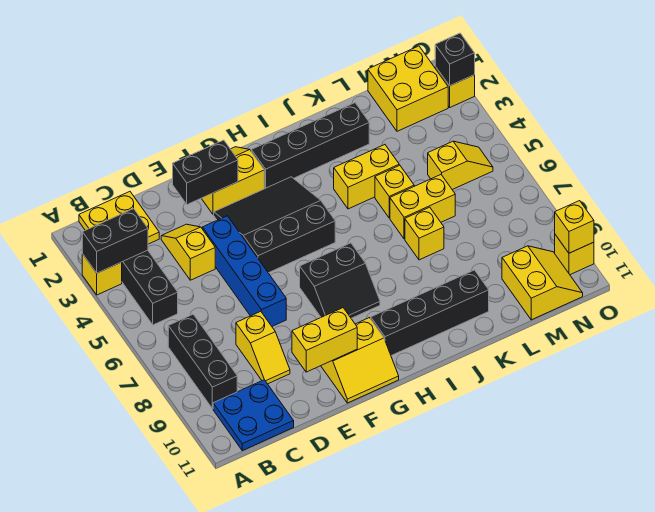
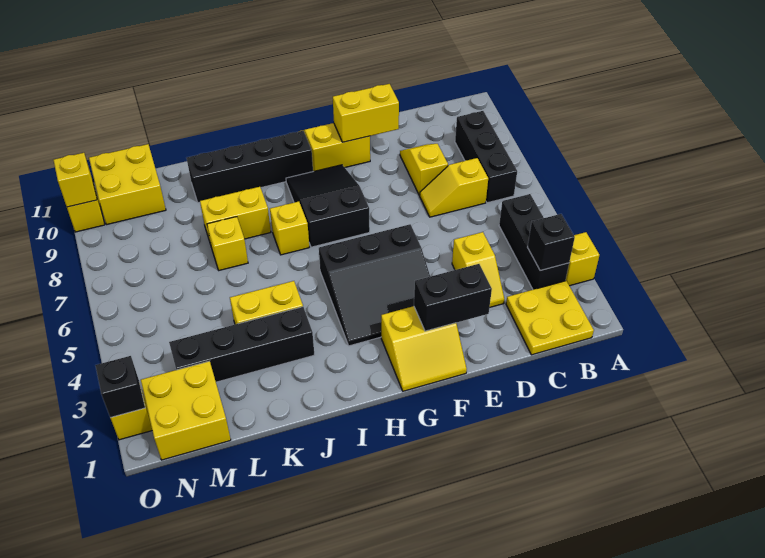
black brick A3:B3 level 2 -> black brick B3 level 2
blue plate B10:C11 level 1 -> none
blue brick E4:E7 level 1 -> none
black slope G7:H8 level 1 top 7 -> black slope G7:H9 level 1 top 7
black brick H2:K2 level 1 -> black brick J3:M3 level 1
yellow brick K5 level 1 -> yellow brick I7 level 1
yellow brick K6:L6 level 1 -> yellow brick J8:K8 level 1
yellow slope M5:N5 level 1 top M -> yellow slope C7:D7 level 1 top C
yellow slope M10:N11 level 1 top M -> yellow brick M10:N11 level 1

